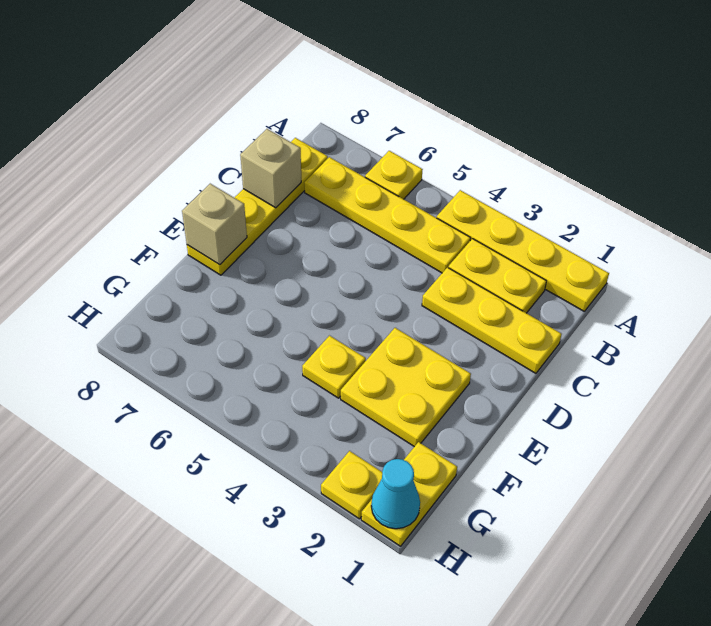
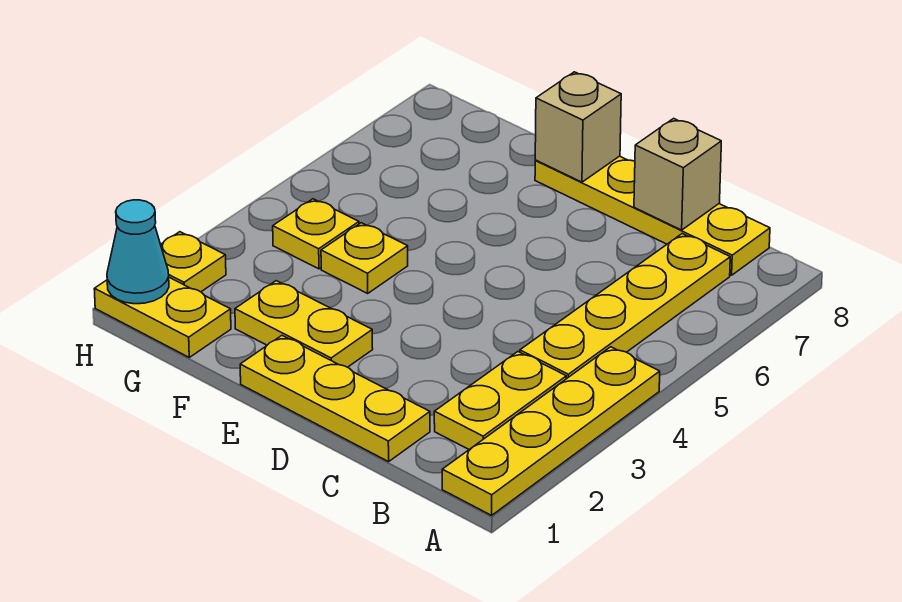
yellow plate A6 level 1 -> yellow plate G4 level 1
yellow plate C1:C3 level 1 -> yellow plate C1:E1 level 1
yellow plate E2:F3 level 1 -> yellow plate E2:F2 level 1

